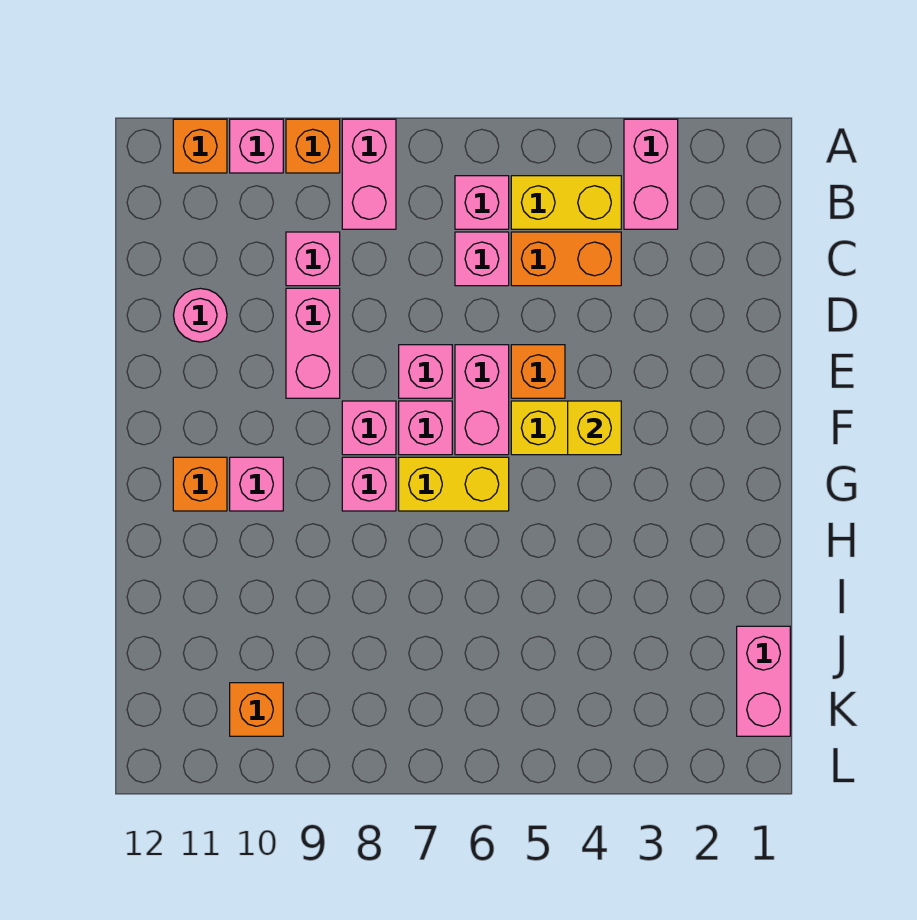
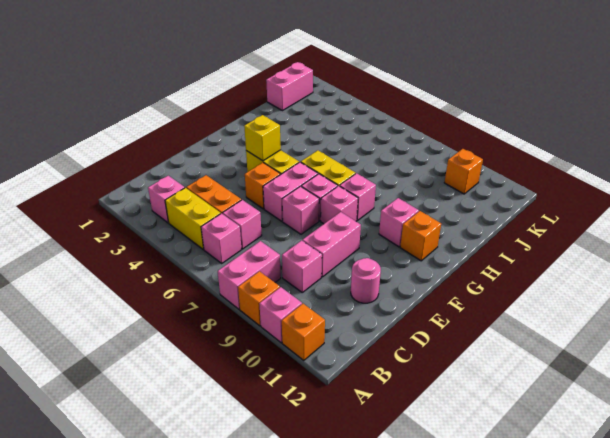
pink brick A3:B3 level 1 -> pink brick B3 level 1

